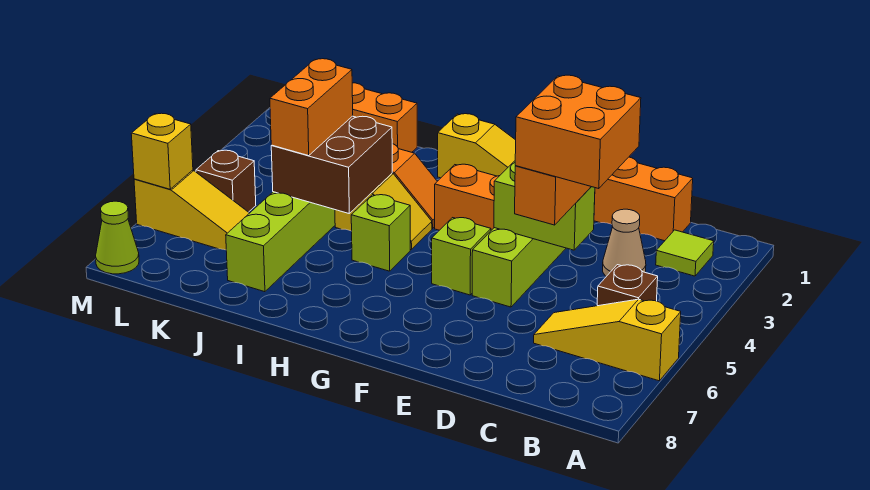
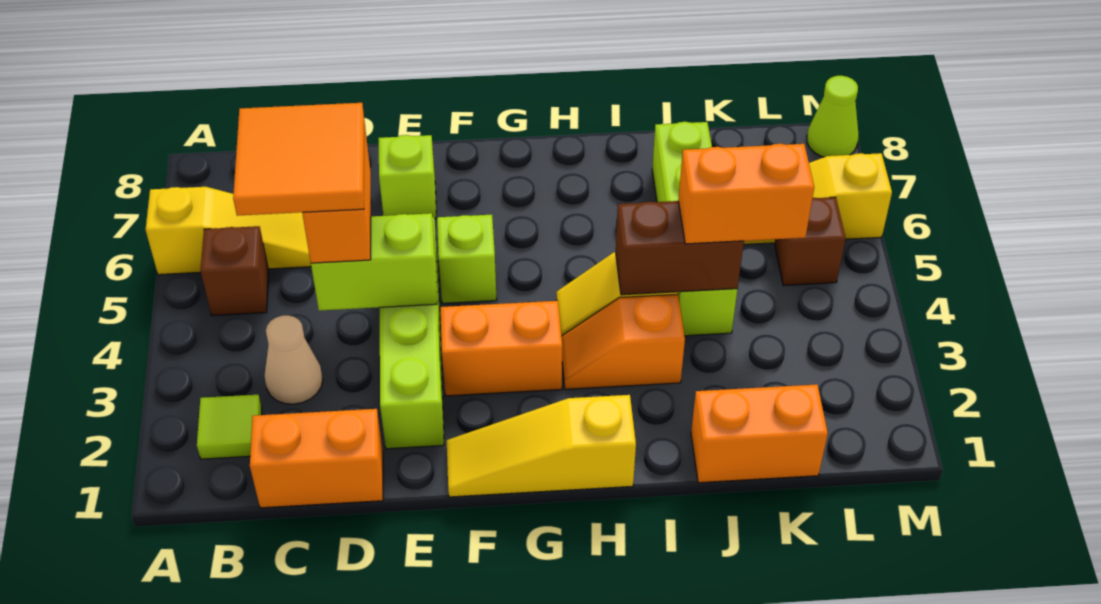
orange brick C4:D5 level 4 -> orange tile C4:D5 level 4
lime brick H5 level 1 -> lime brick E7 level 1
brown brick I4:J5 level 2 -> brown brick I4:J4 level 2
orange brick J4:J5 level 3 -> orange brick J4:K4 level 3
yellow brick M6 level 2 -> none

